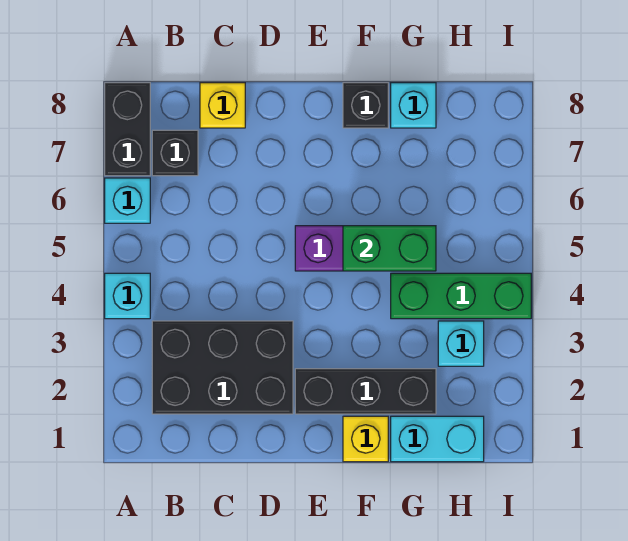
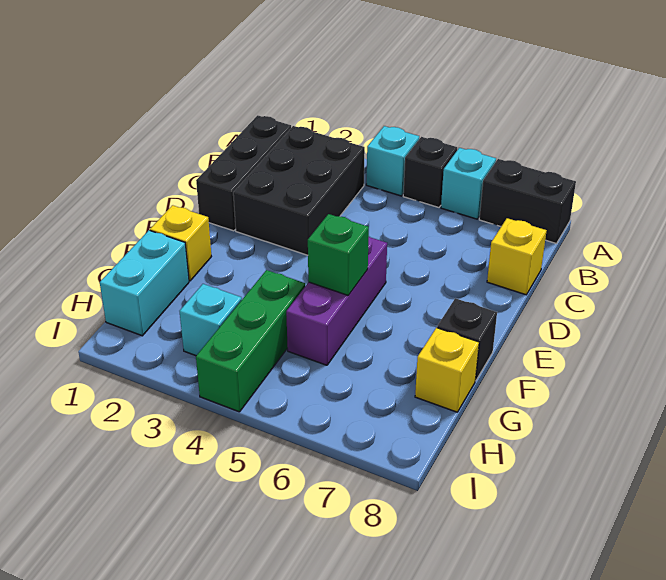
black brick B7 level 1 -> black brick A5 level 1
black brick E2:G2 level 1 -> black brick B1:D1 level 1
green brick F5:G5 level 2 -> green brick F5 level 2
cyan brick G8 level 1 -> yellow brick G8 level 1

